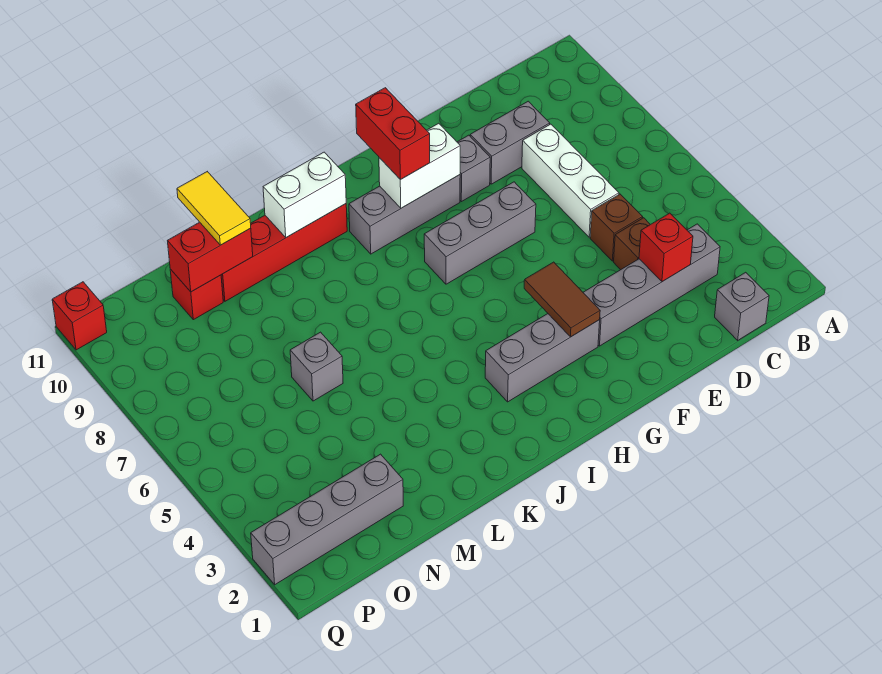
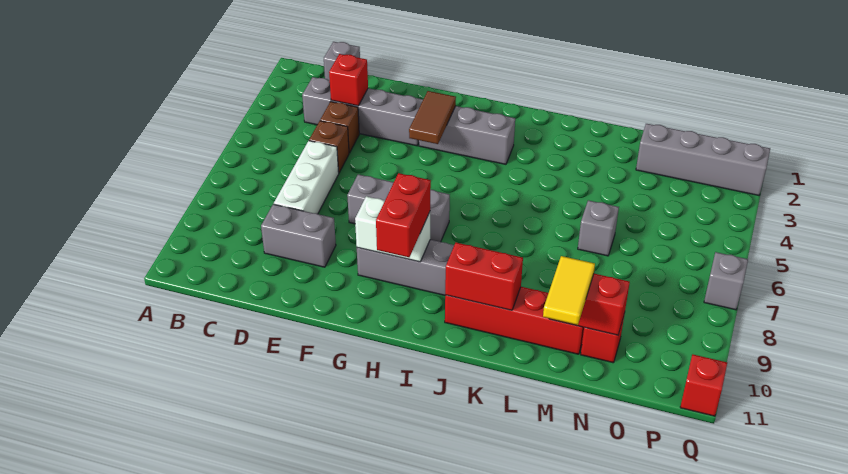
grey brick F9 level 1 -> grey brick Q7 level 1
white brick J10:K10 level 2 -> red brick J10:K10 level 2

